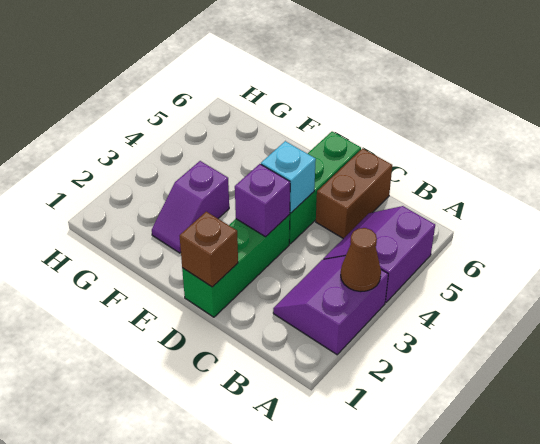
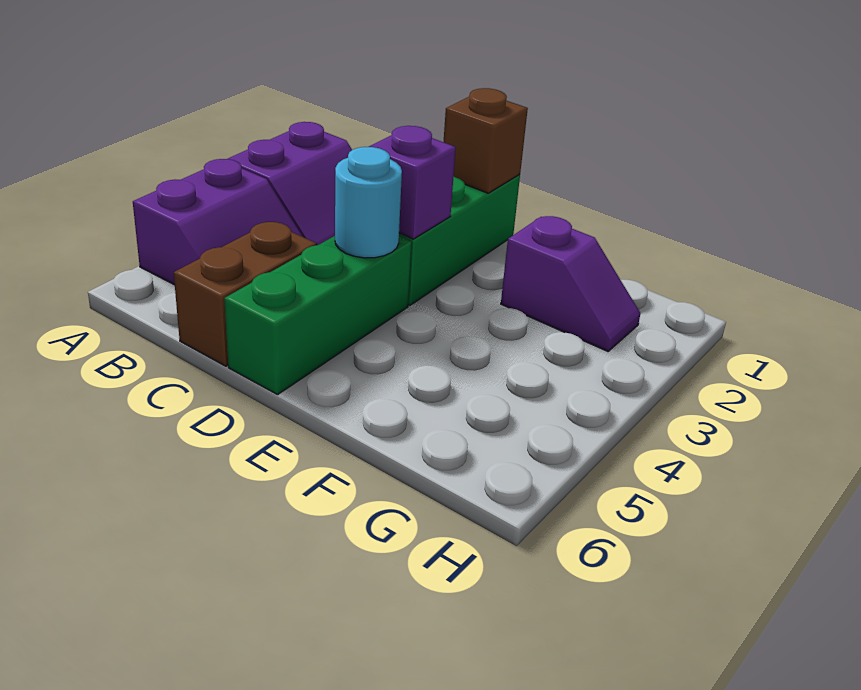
brown cone A3 level 2 -> none
cyan brick D4 level 2 -> cyan round brick D4 level 2
purple slope F2:F3 level 1 top 3 -> purple slope F2:G2 level 1 top F

